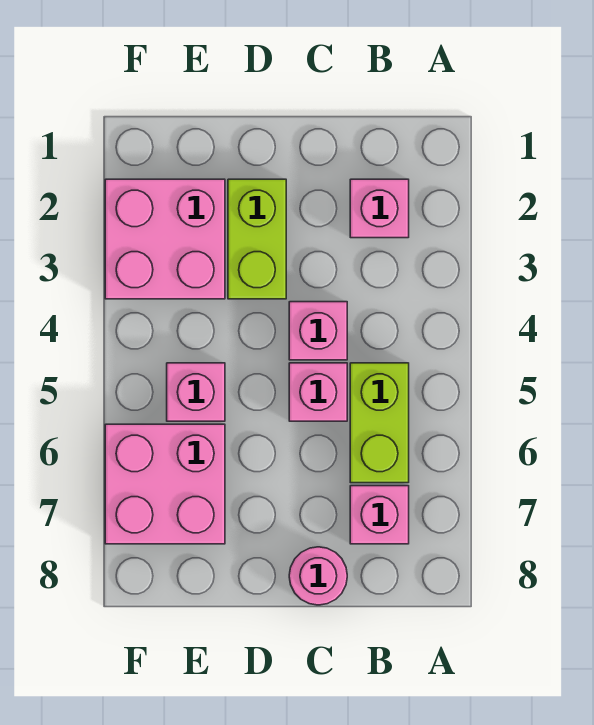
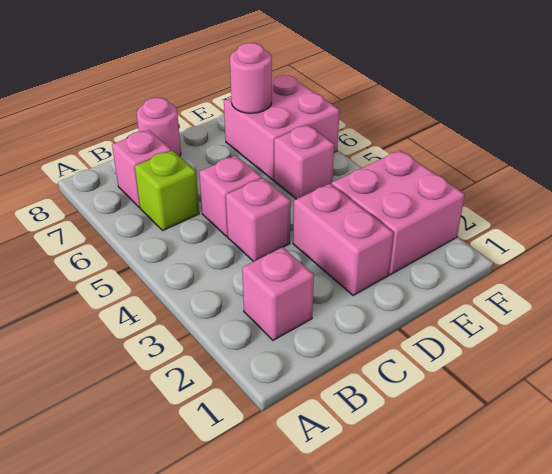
lime brick B5:B6 level 1 -> lime brick B6 level 1
lime brick D2:D3 level 1 -> pink brick D2:D3 level 1
none -> pink round brick E7 level 2

